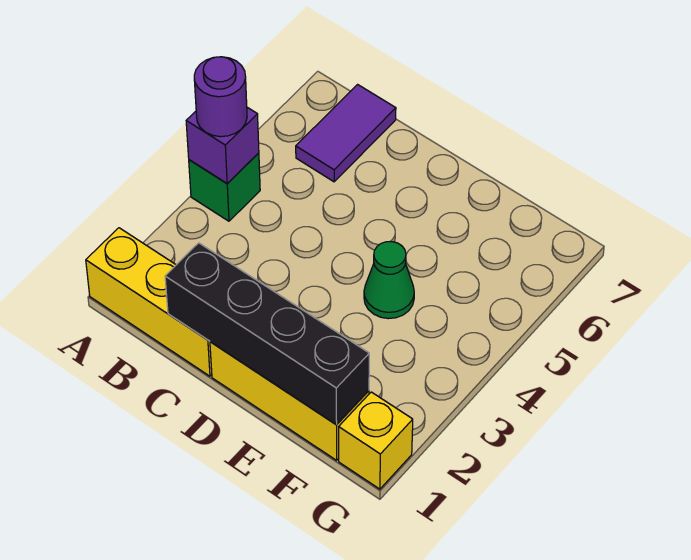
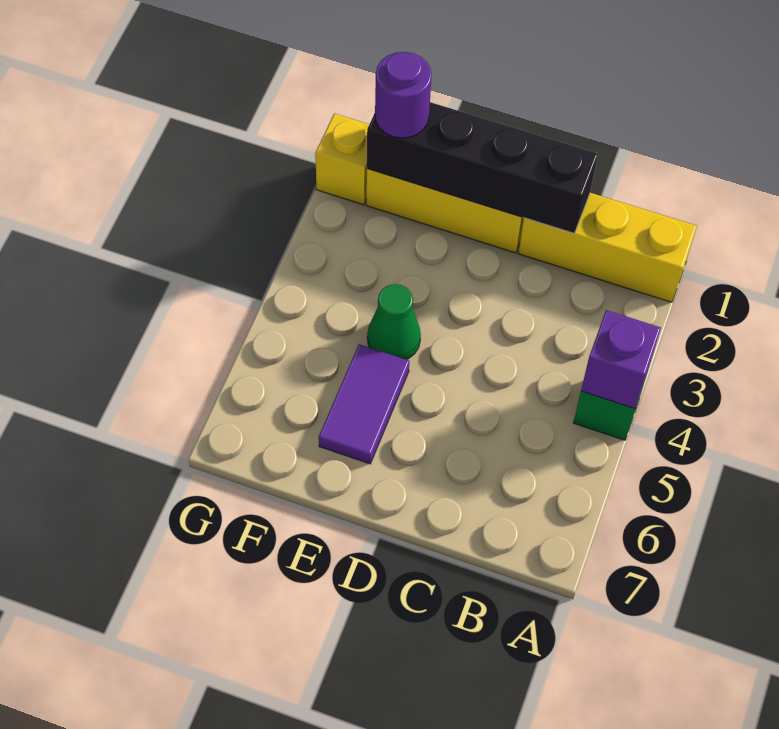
purple round brick A4 level 3 -> purple round brick F1 level 3
purple tile B6:B7 level 1 -> purple tile E5:E6 level 1

